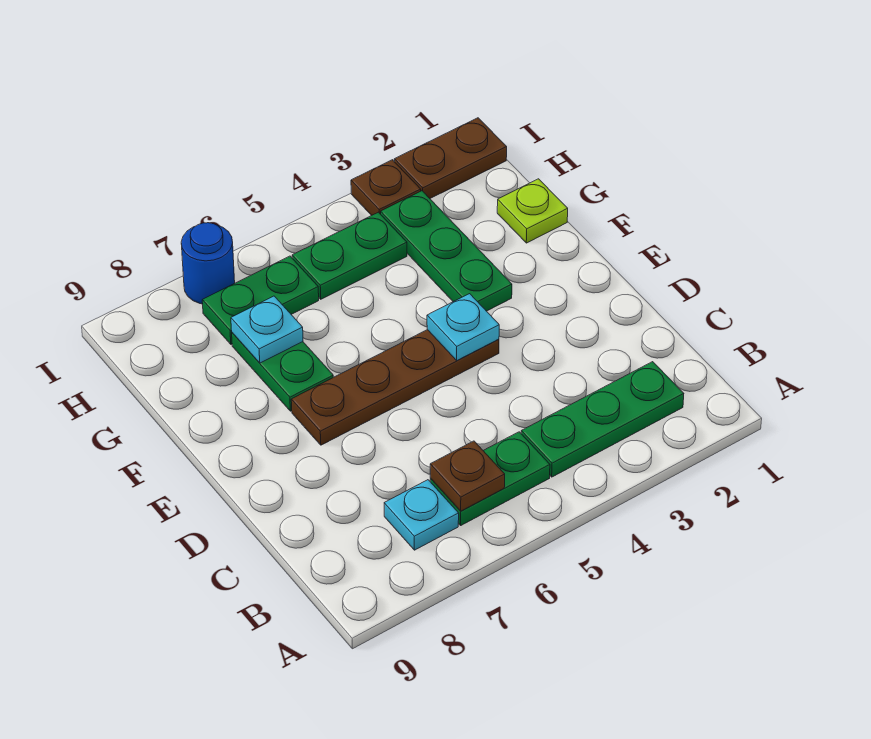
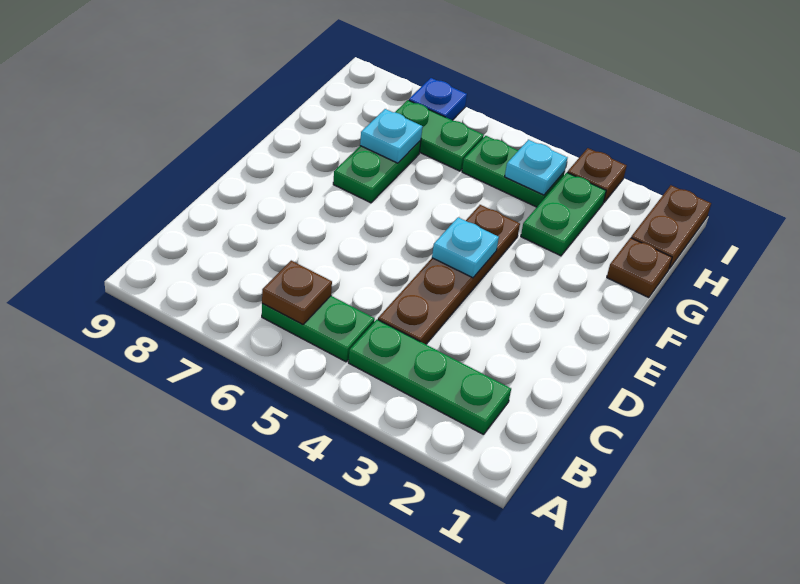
cyan plate B7 level 1 -> cyan plate H4 level 2
brown plate E4:E7 level 1 -> brown plate C4:F4 level 1
green plate F3:H3 level 1 -> green plate G3:H3 level 1
lime plate G1 level 1 -> brown plate G1 level 1
brown plate I1:I2 level 1 -> brown plate H1:I1 level 1
blue round brick I7 level 1 -> blue plate I7 level 1

